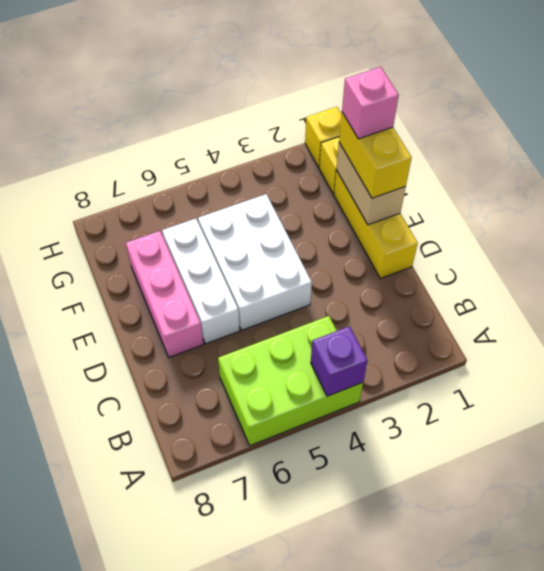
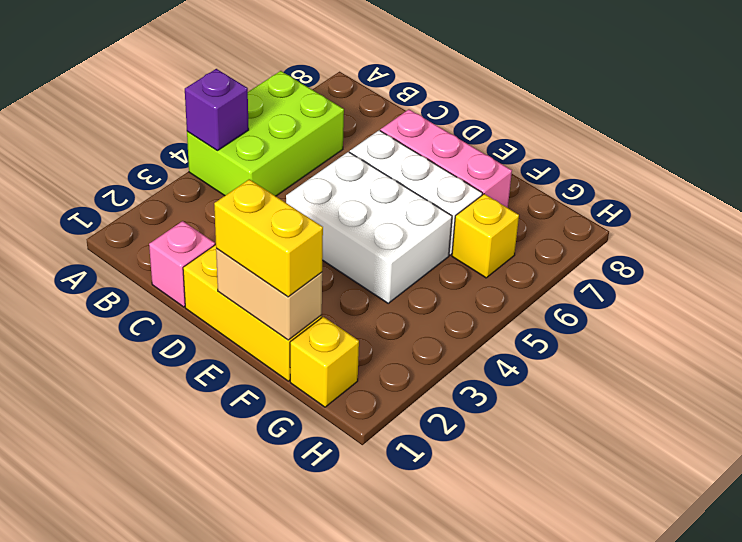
pink brick F1 level 4 -> pink brick C1 level 1
yellow brick H1 level 1 -> yellow brick G6 level 1

